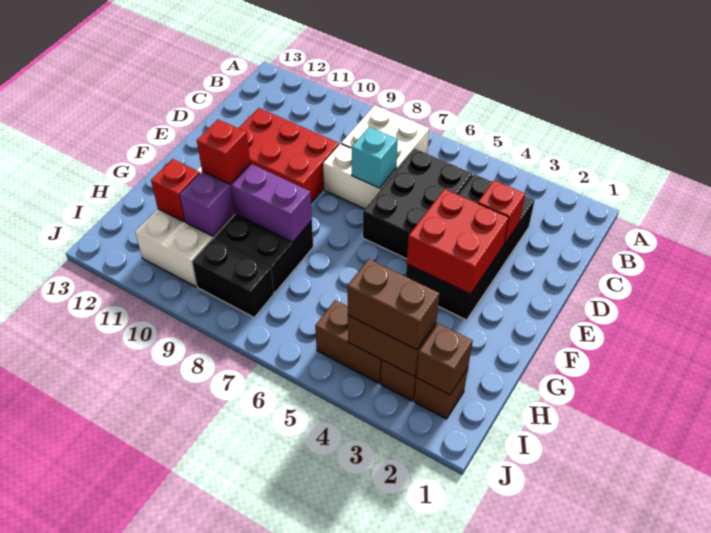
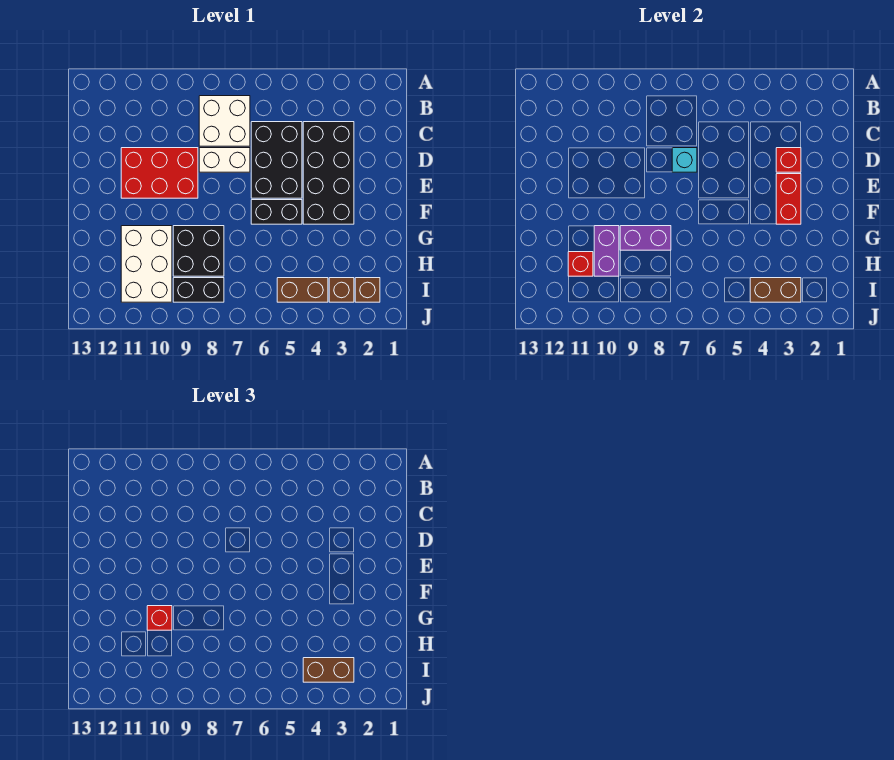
red brick E3:F4 level 2 -> red brick E3:F3 level 2
none -> black brick F5:F6 level 1
brown brick I2 level 2 -> none

